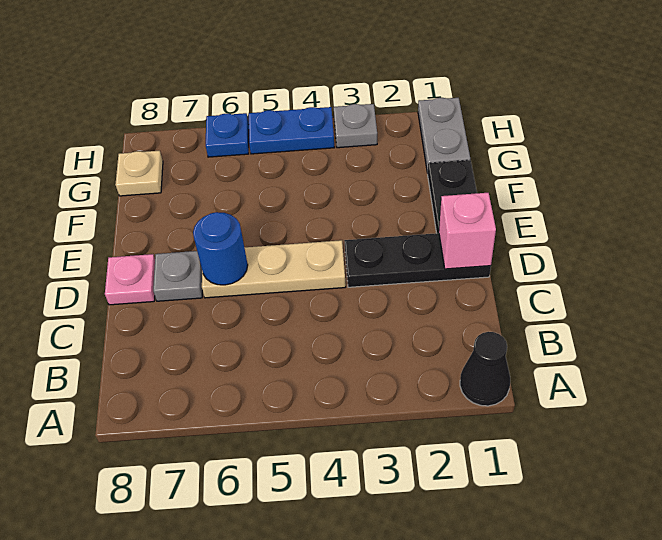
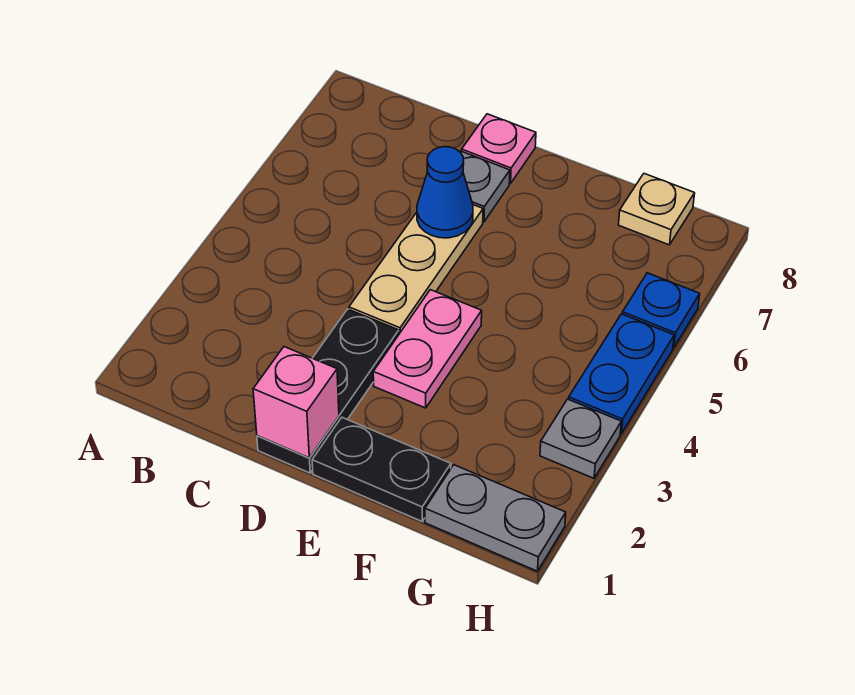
black cone A1 level 1 -> none
blue round brick D6 level 2 -> blue cone D6 level 2
none -> pink plate E3:E4 level 1

